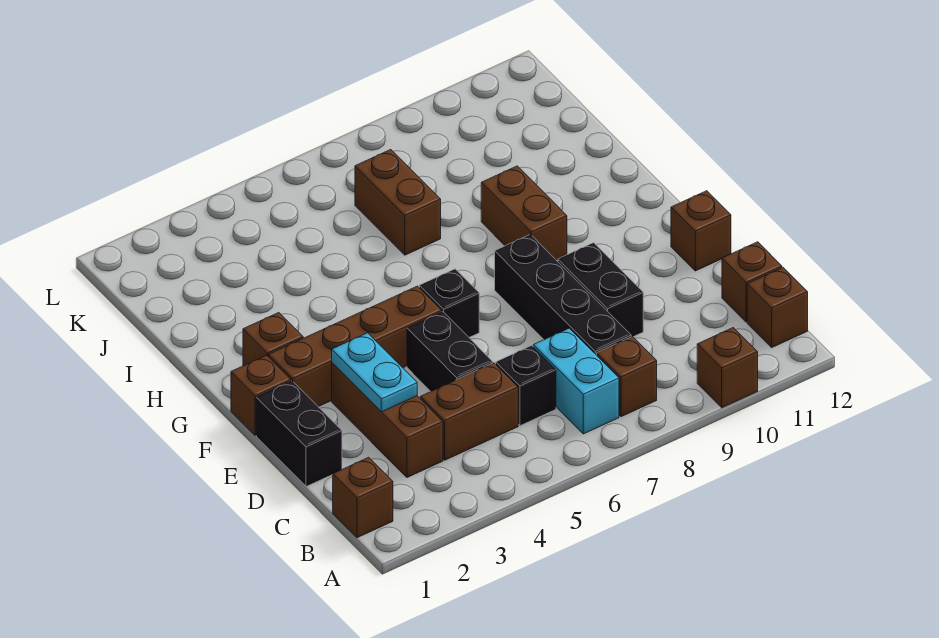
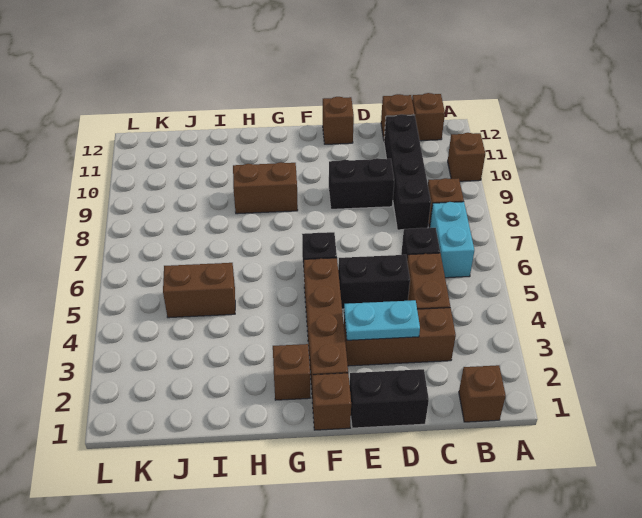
cyan brick B7:C7 level 1 -> cyan brick B6:B7 level 1
black brick C8:F8 level 1 -> black brick C8:C11 level 1
brown brick I7:J7 level 1 -> brown brick I5:J5 level 1

